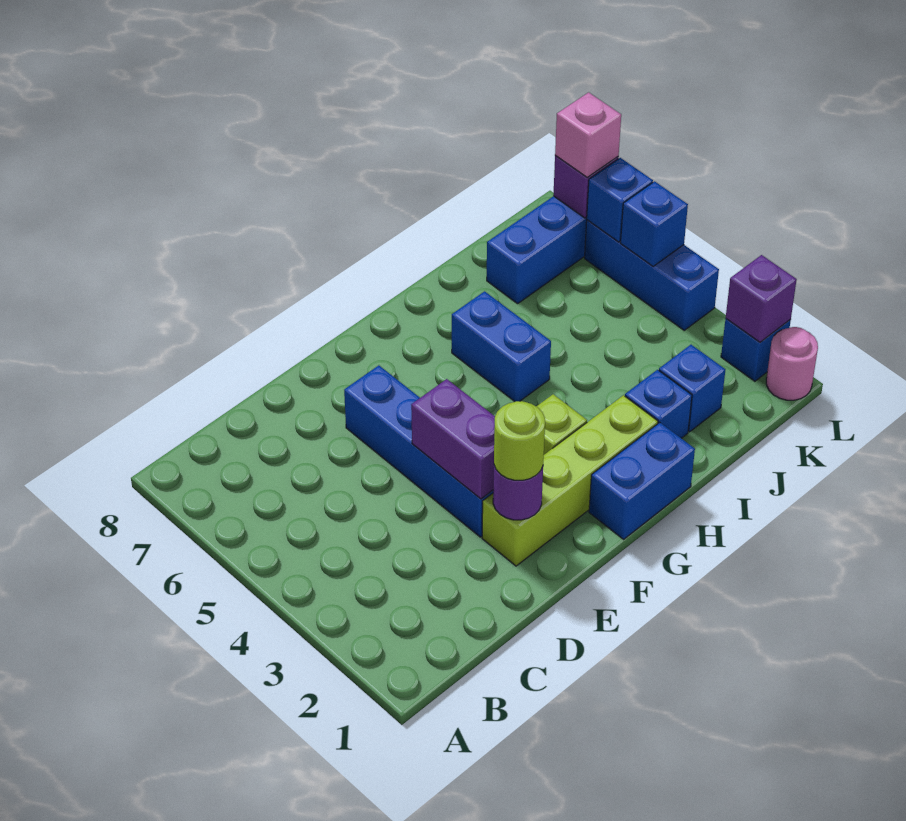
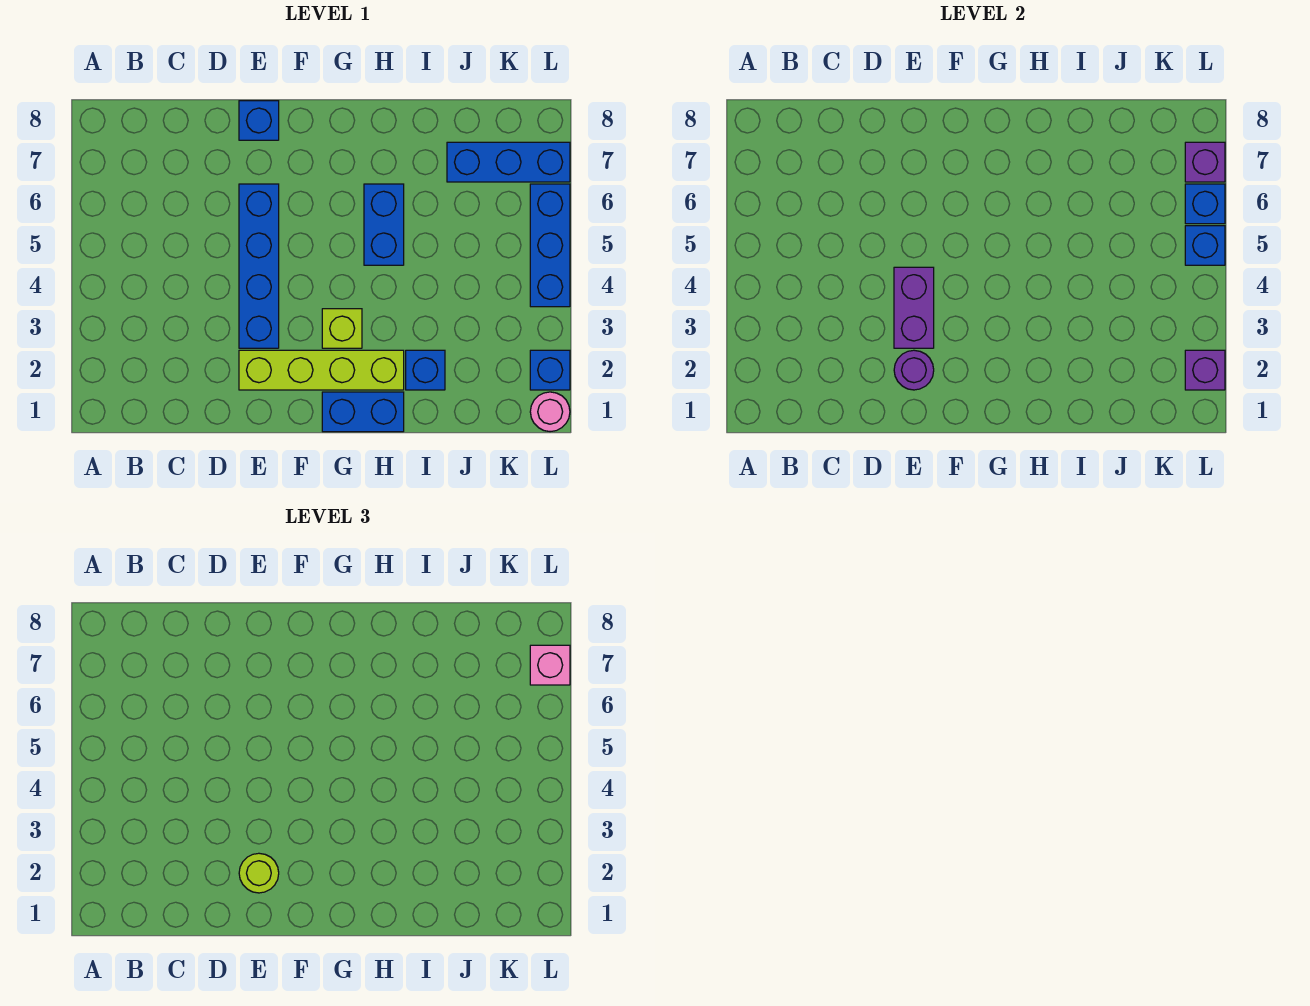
blue brick J2 level 1 -> blue brick E8 level 1

